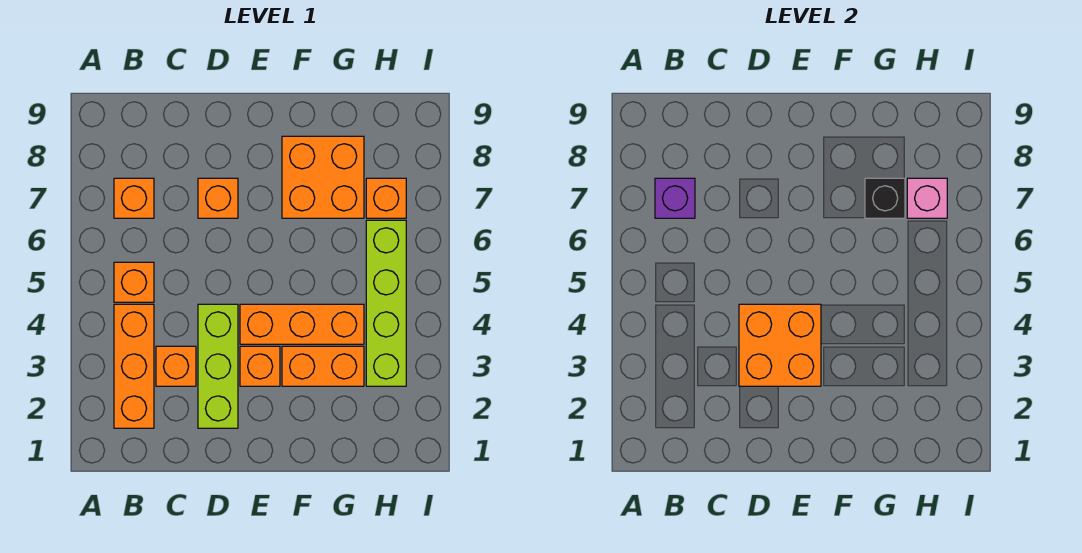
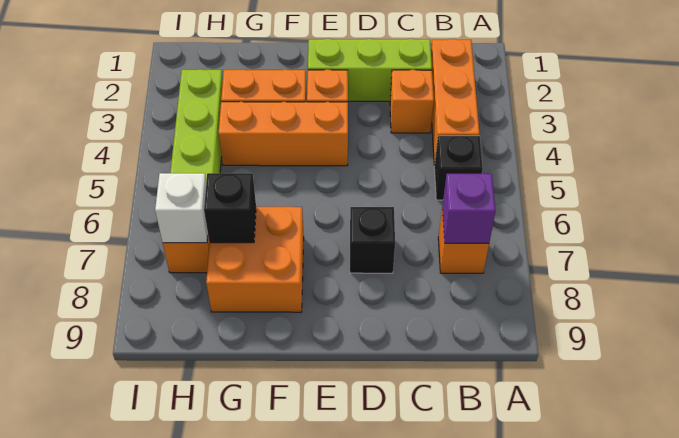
orange brick B5 level 1 -> black brick B5 level 1
lime brick D2:D4 level 1 -> lime brick C2:E2 level 1
orange brick D3:E4 level 2 -> none
orange brick D7 level 1 -> black brick D7 level 1
pink brick H7 level 2 -> white brick H7 level 2

